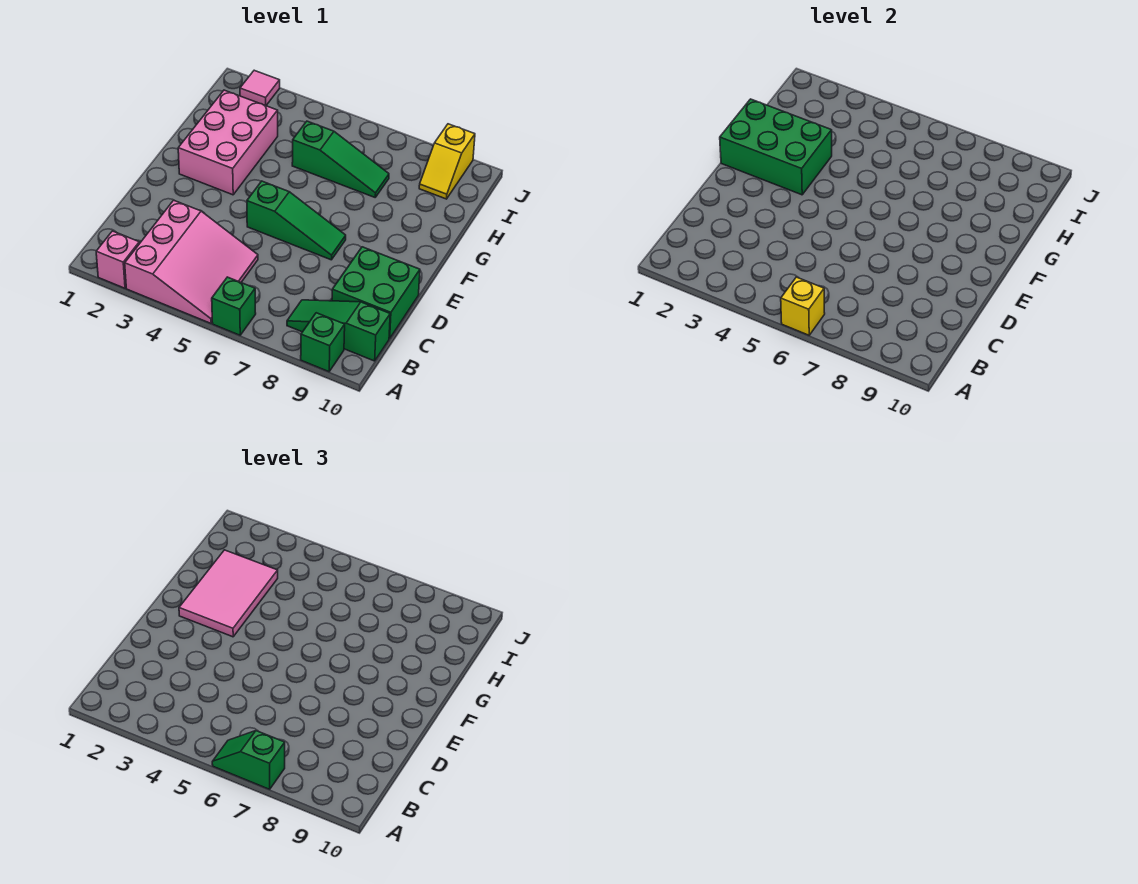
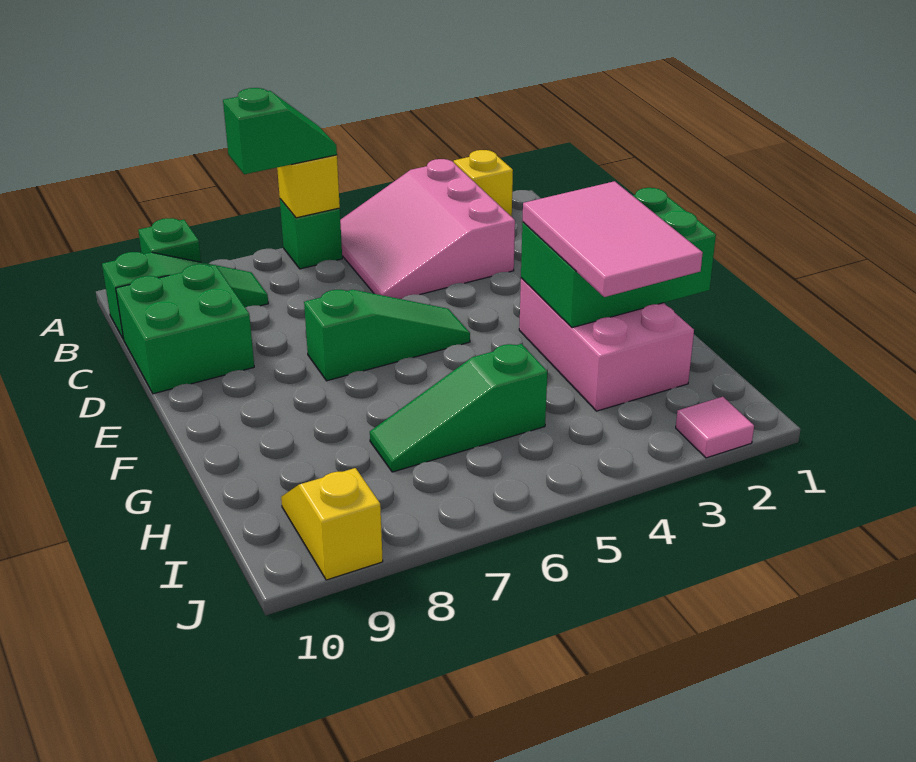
pink brick A2 level 1 -> yellow brick A2 level 1
green slope E5:E7 level 1 top 5 -> green slope E5:E7 level 1 top 7

